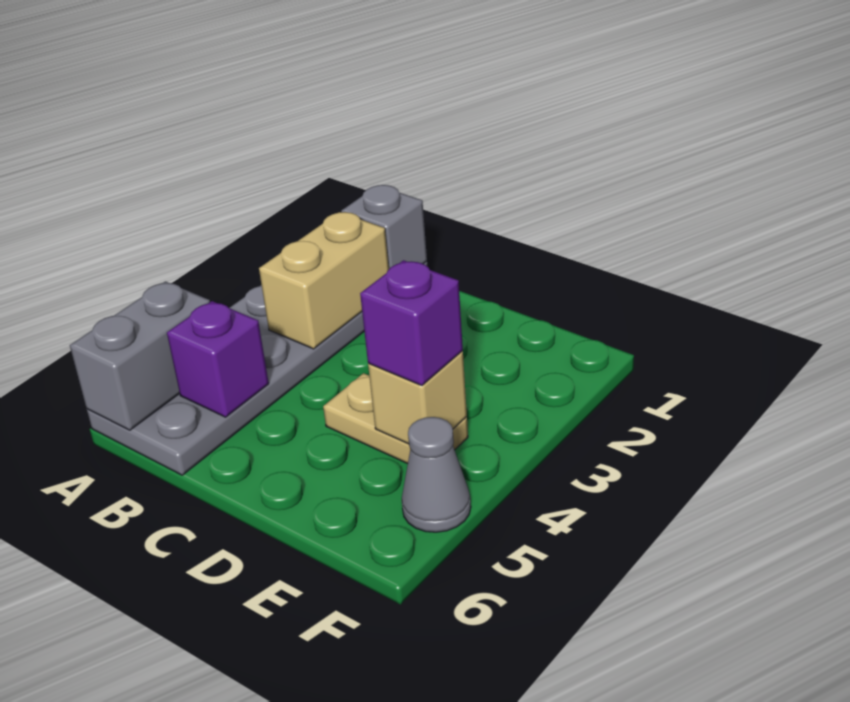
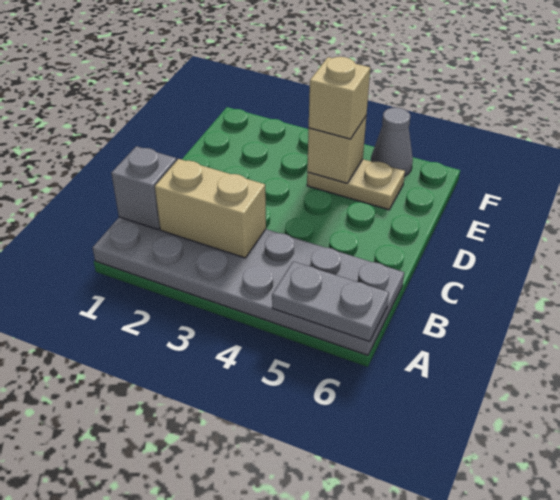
grey brick A5:A6 level 2 -> grey plate A5:A6 level 2
purple brick B5 level 2 -> none
tan plate D4:E4 level 1 -> tan plate E4:E5 level 1
purple brick E4 level 3 -> tan brick E4 level 3

